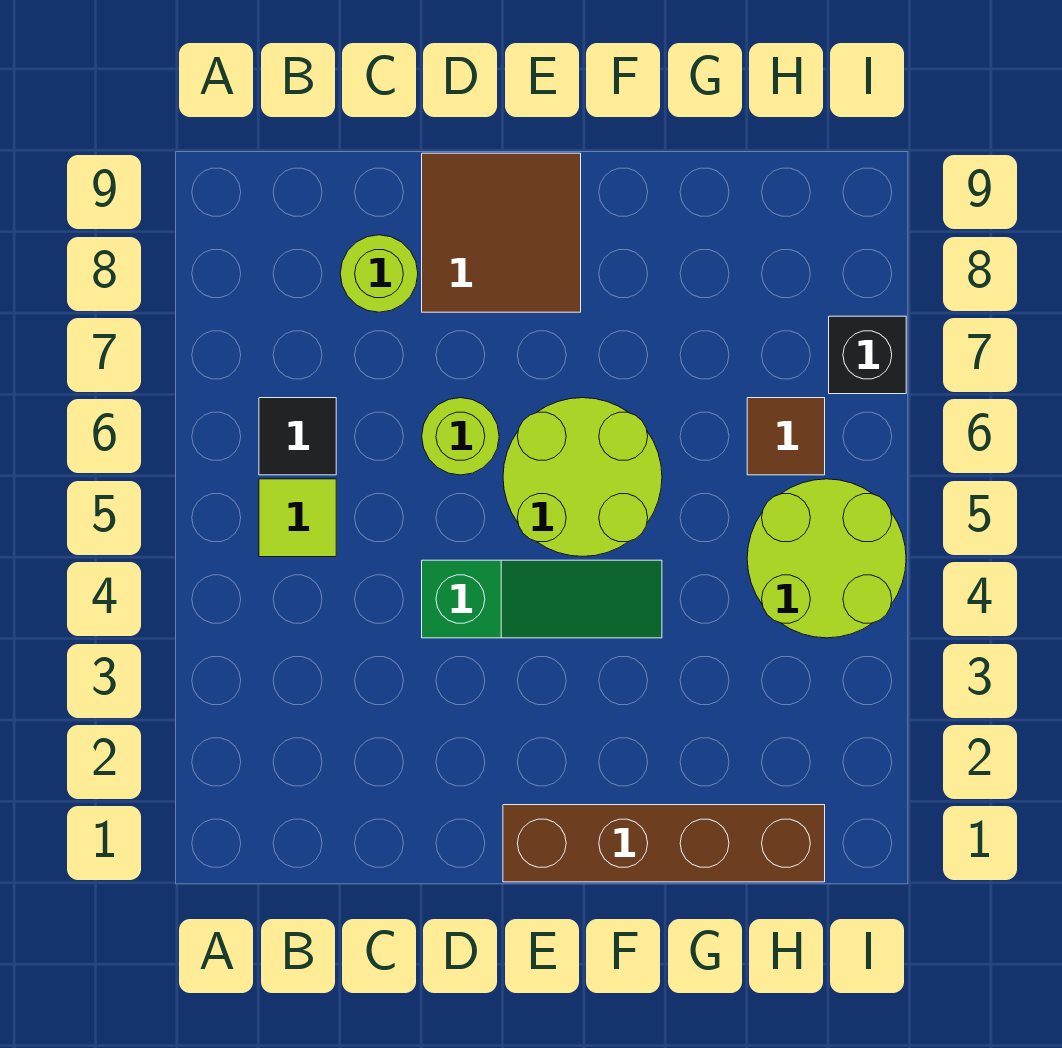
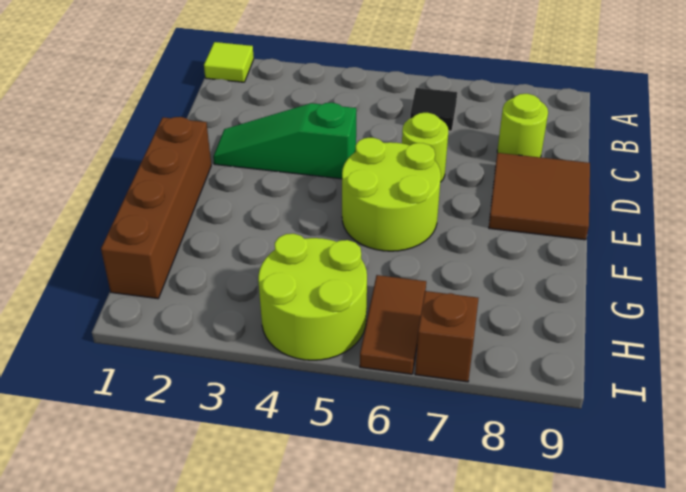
lime tile B5 level 1 -> lime tile A1 level 1
green slope D4:F4 level 1 top D -> green slope D2:D4 level 1 top 4
brown tile H6 level 1 -> brown tile H6:I6 level 1
black brick I7 level 1 -> brown brick I7 level 1

